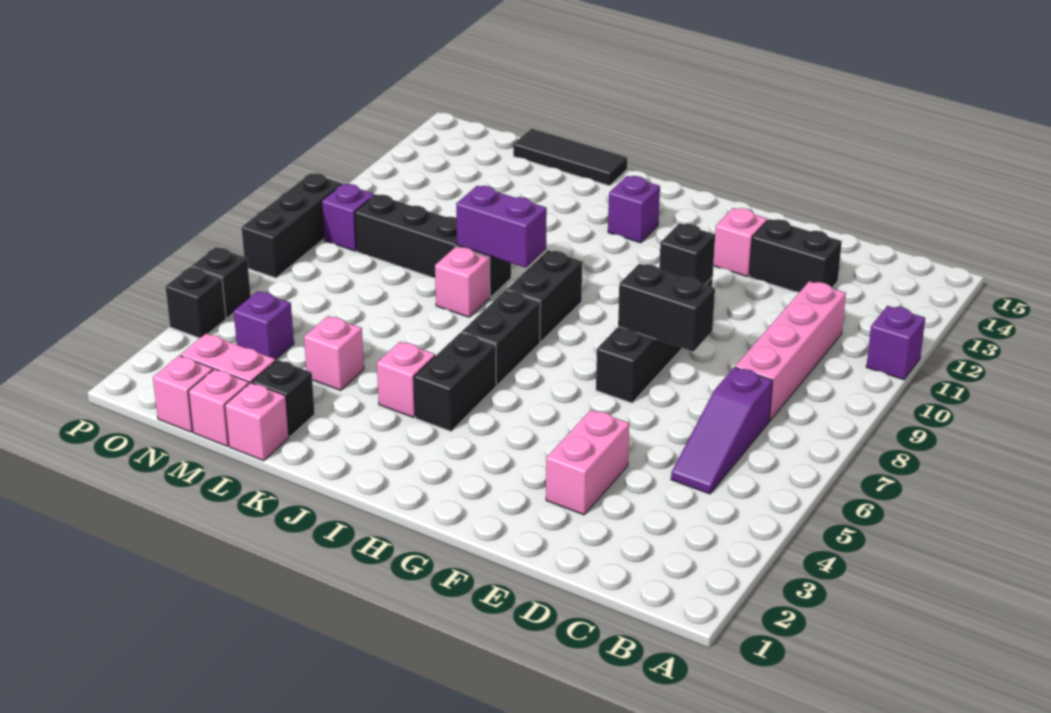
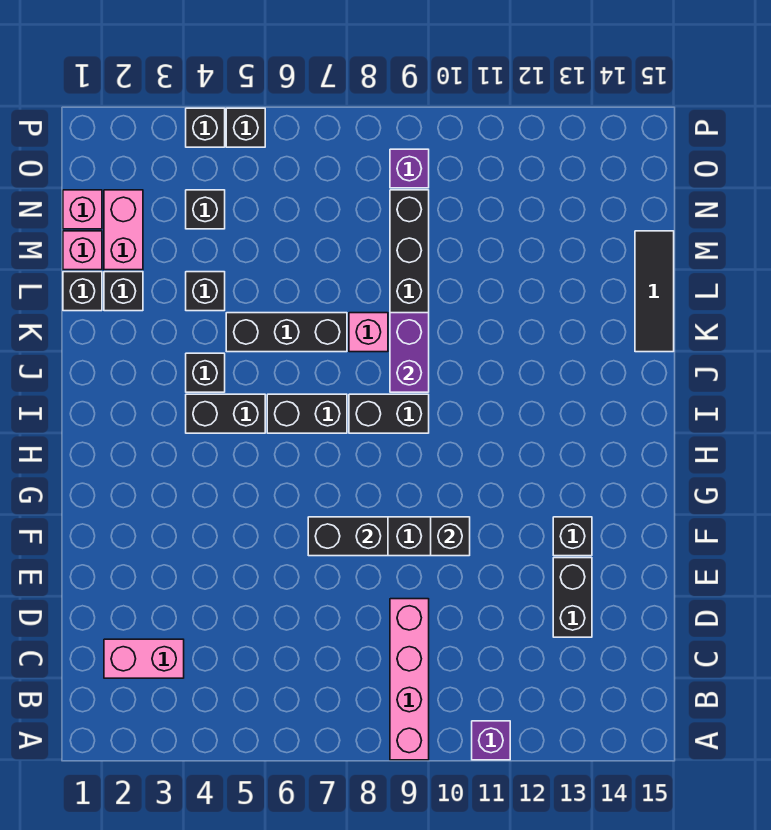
purple slope C5:C7 level 1 top 7 -> none
pink brick C8:C11 level 1 -> pink brick A9:D9 level 1
pink brick E3:E4 level 1 -> pink brick C2:C3 level 1
black brick E8:F8 level 2 -> black brick F7:F8 level 2
pink brick F13 level 1 -> black brick F13 level 1
purple brick I13 level 1 -> none
pink brick J4 level 1 -> black brick J4 level 1
pink brick L1 level 1 -> black brick L1 level 1
pink brick L4 level 1 -> black brick L4 level 1
purple brick N4 level 1 -> black brick N4 level 1
black brick P7:P9 level 1 -> black brick K5:K7 level 1

